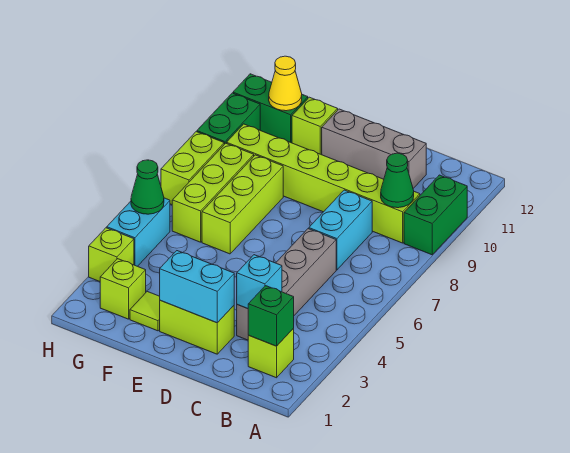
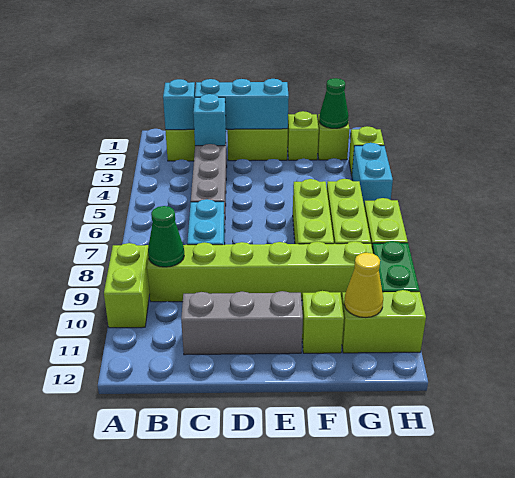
green brick A9:A10 level 1 -> lime brick A9:A10 level 1
green brick B2 level 2 -> cyan brick B2 level 2
cyan brick D2:E2 level 2 -> cyan brick C2:E2 level 2
lime tile F2 level 1 -> lime brick F2 level 1
green brick G11:H11 level 1 -> lime brick G11:H11 level 1
green cone H5 level 2 -> green cone G2 level 2

